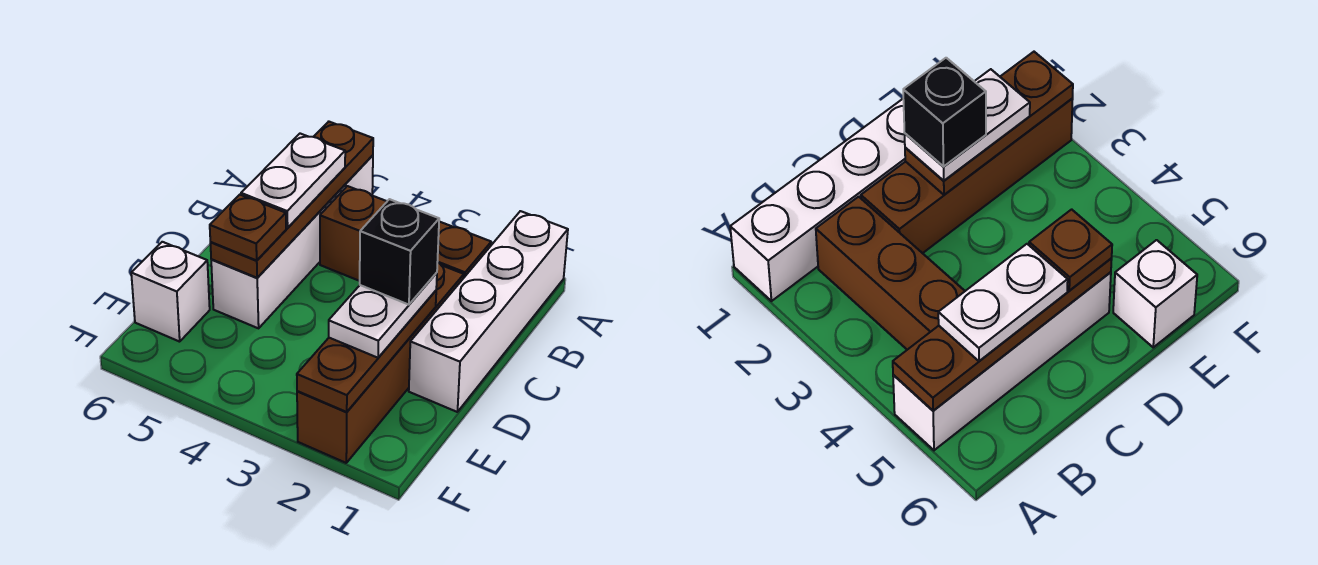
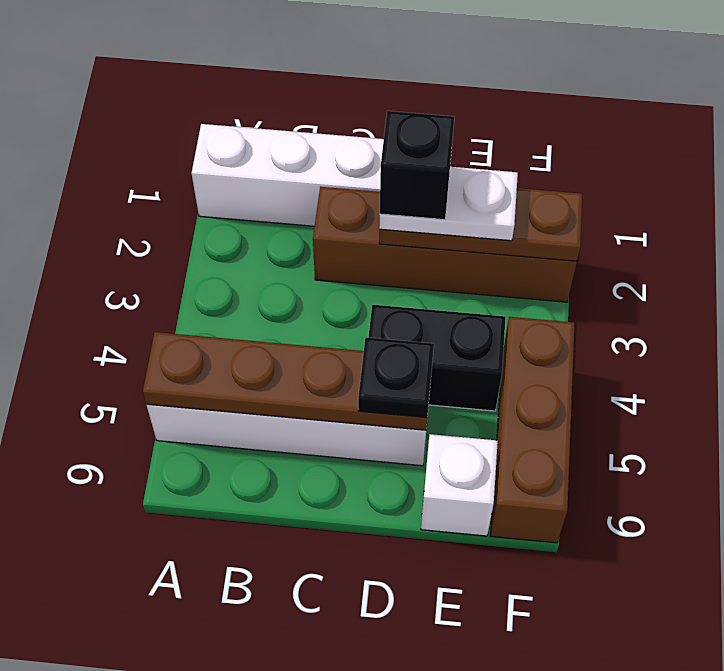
brown brick B2:B4 level 1 -> brown brick F4:F6 level 1
white plate B5:C5 level 3 -> none
none -> black brick D4:E4 level 1
brown plate D5 level 3 -> black plate D5 level 3

